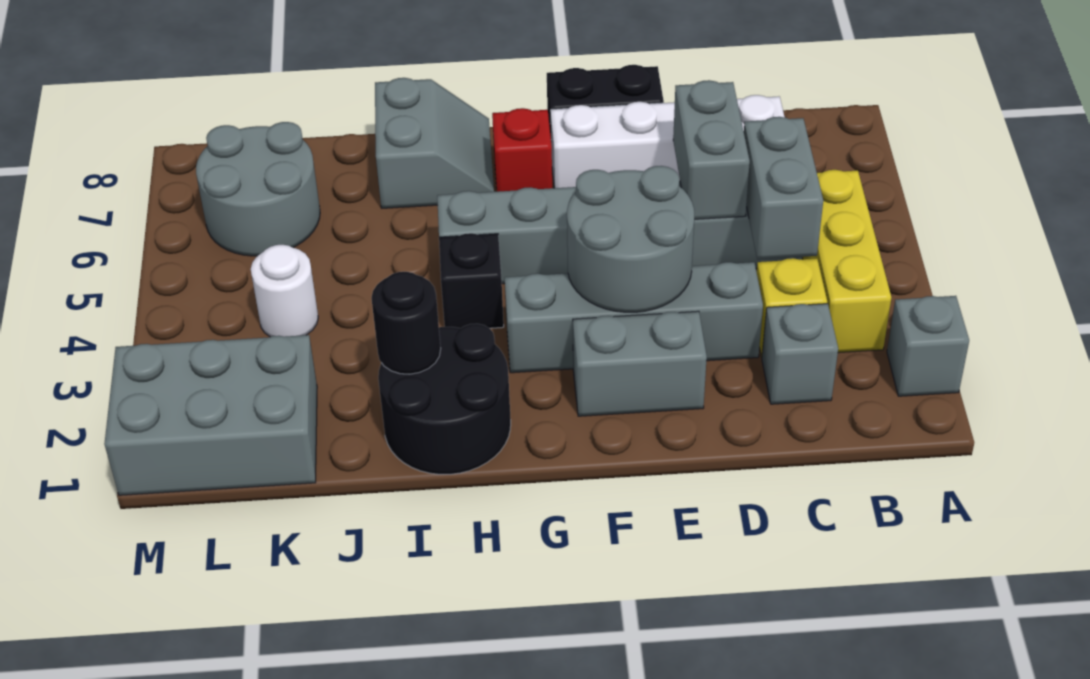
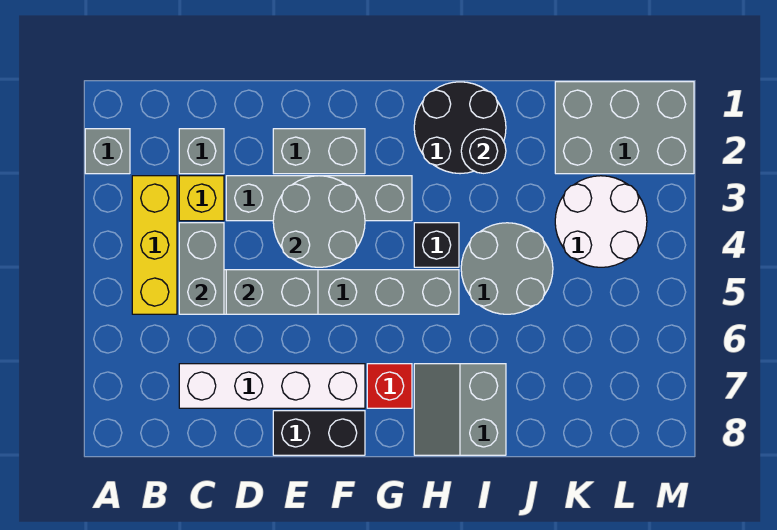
grey brick D5:D6 level 2 -> grey brick D5:E5 level 2
white round brick K4 level 1 -> white round brick K3:L4 level 1
grey round brick K6:L7 level 1 -> grey round brick I4:J5 level 1

